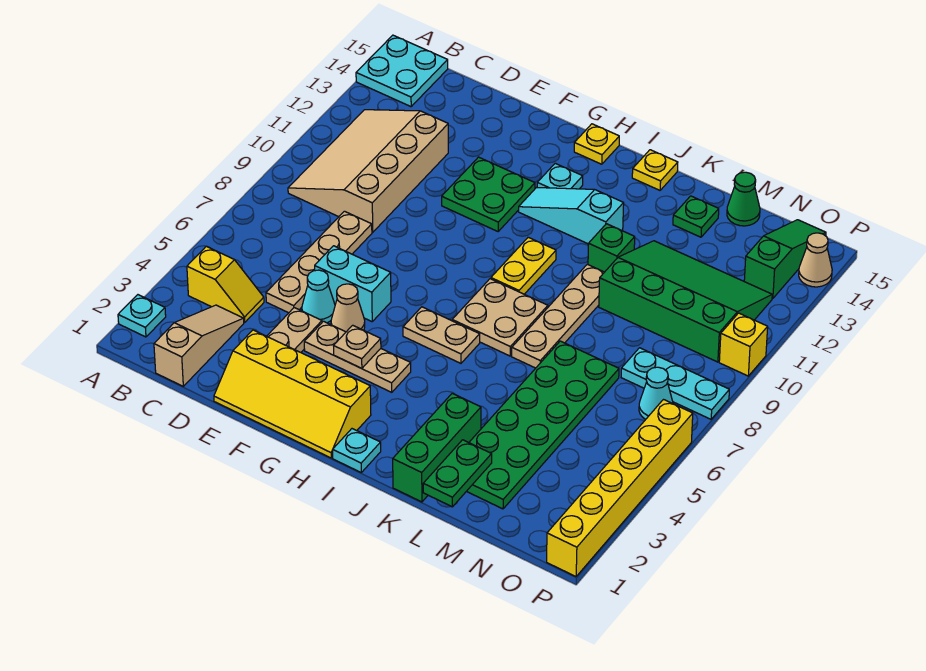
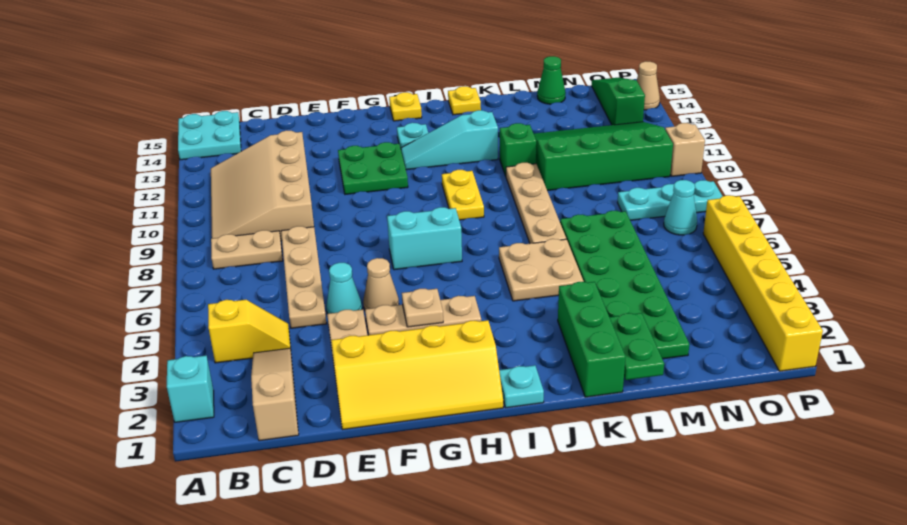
cyan plate A2 level 1 -> cyan brick A2 level 1
cyan brick E6:F6 level 1 -> cyan brick G7:H7 level 1
tan plate H6:I6 level 1 -> tan plate B8:C8 level 1
tan plate I7:J8 level 1 -> tan plate J5:K6 level 1
green plate L14 level 1 -> none
yellow brick P10 level 1 -> tan brick P10 level 1

